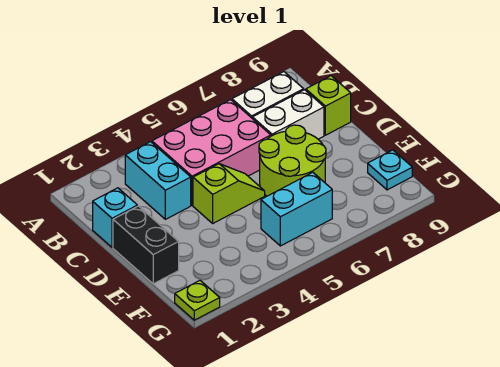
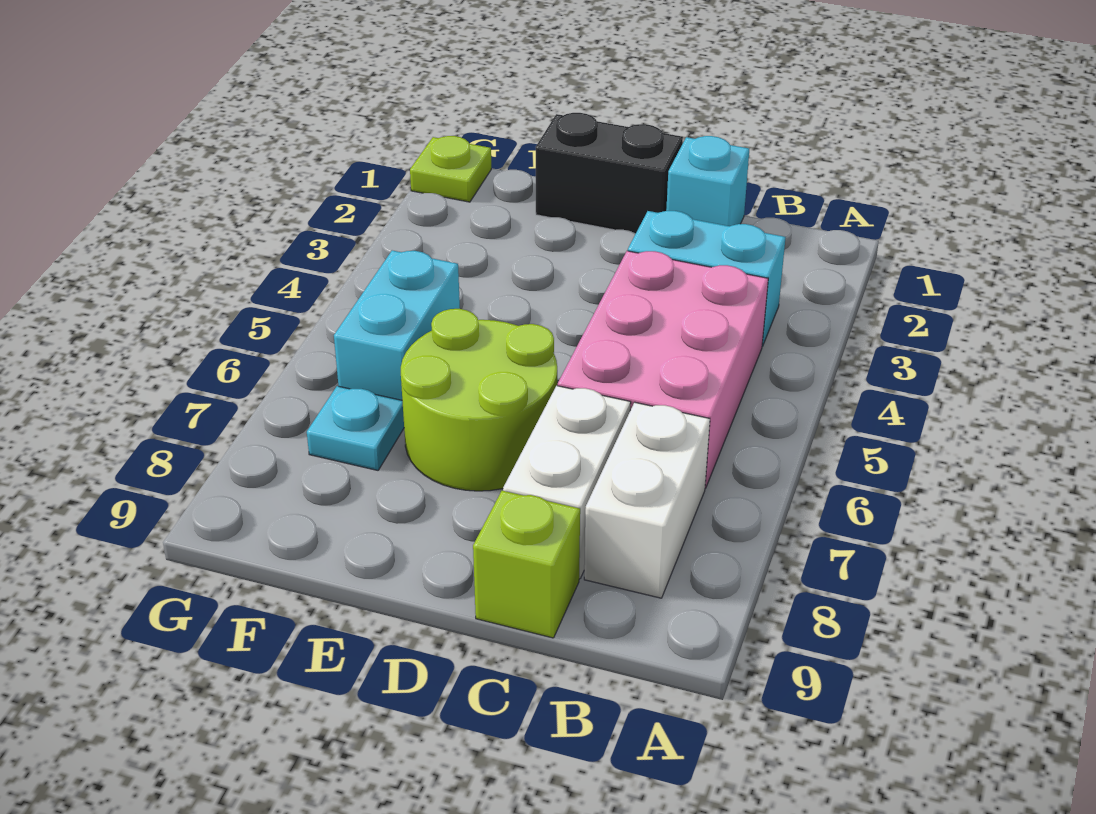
lime slope D4:D5 level 1 top 4 -> none
cyan plate F9 level 1 -> cyan plate F7 level 1

